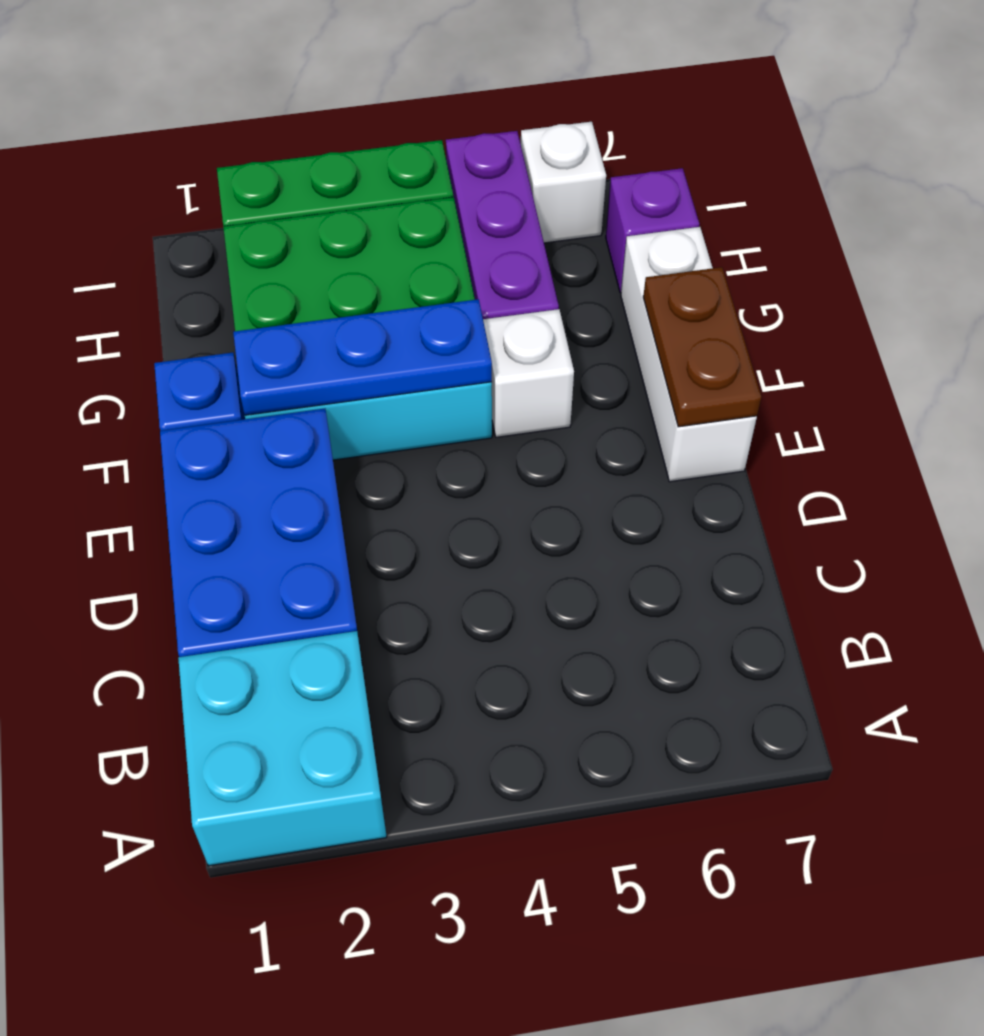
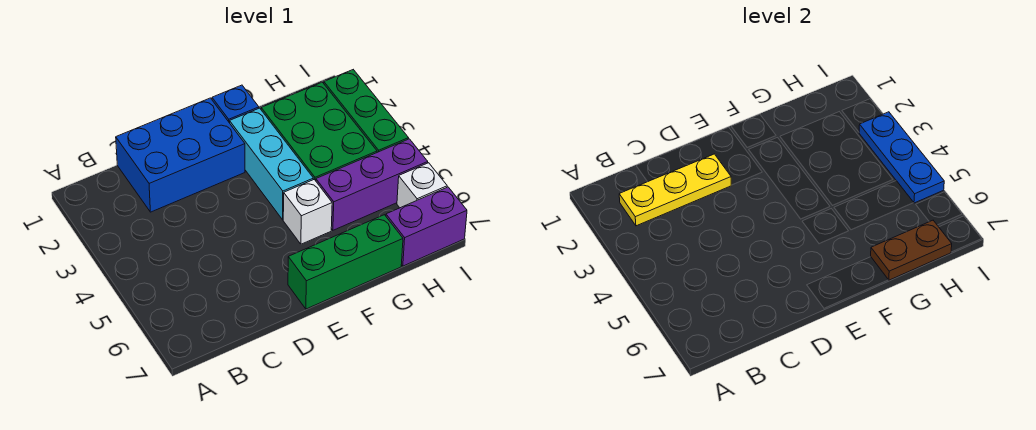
cyan brick A1:B2 level 1 -> none
none -> yellow plate B2:D2 level 2
white brick E7:G7 level 1 -> green brick E7:G7 level 1
brown plate E7:F7 level 2 -> brown plate G7:H7 level 2
blue plate F2:F4 level 2 -> blue plate I3:I5 level 2
purple brick H7 level 1 -> purple brick H7:I7 level 1

